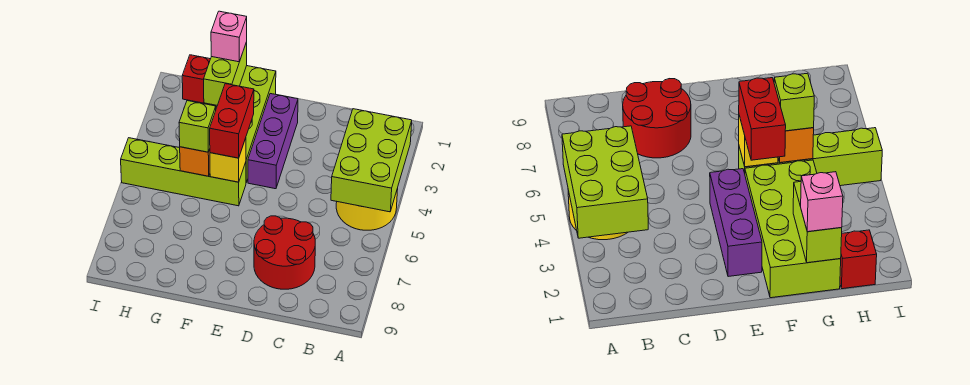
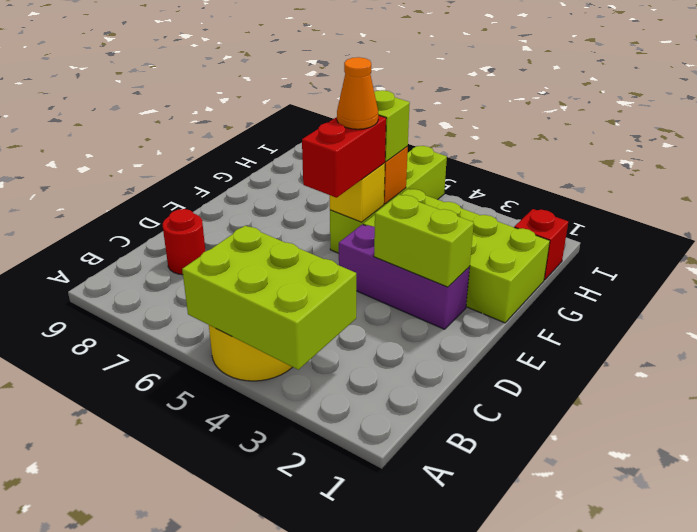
red round brick C7:D8 level 1 -> red round brick C8 level 1
red brick F4:F5 level 3 -> red brick E5:F5 level 3
none -> orange cone F5 level 4
lime brick G1:G2 level 2 -> lime brick E2:E3 level 2
pink brick G1 level 3 -> none

